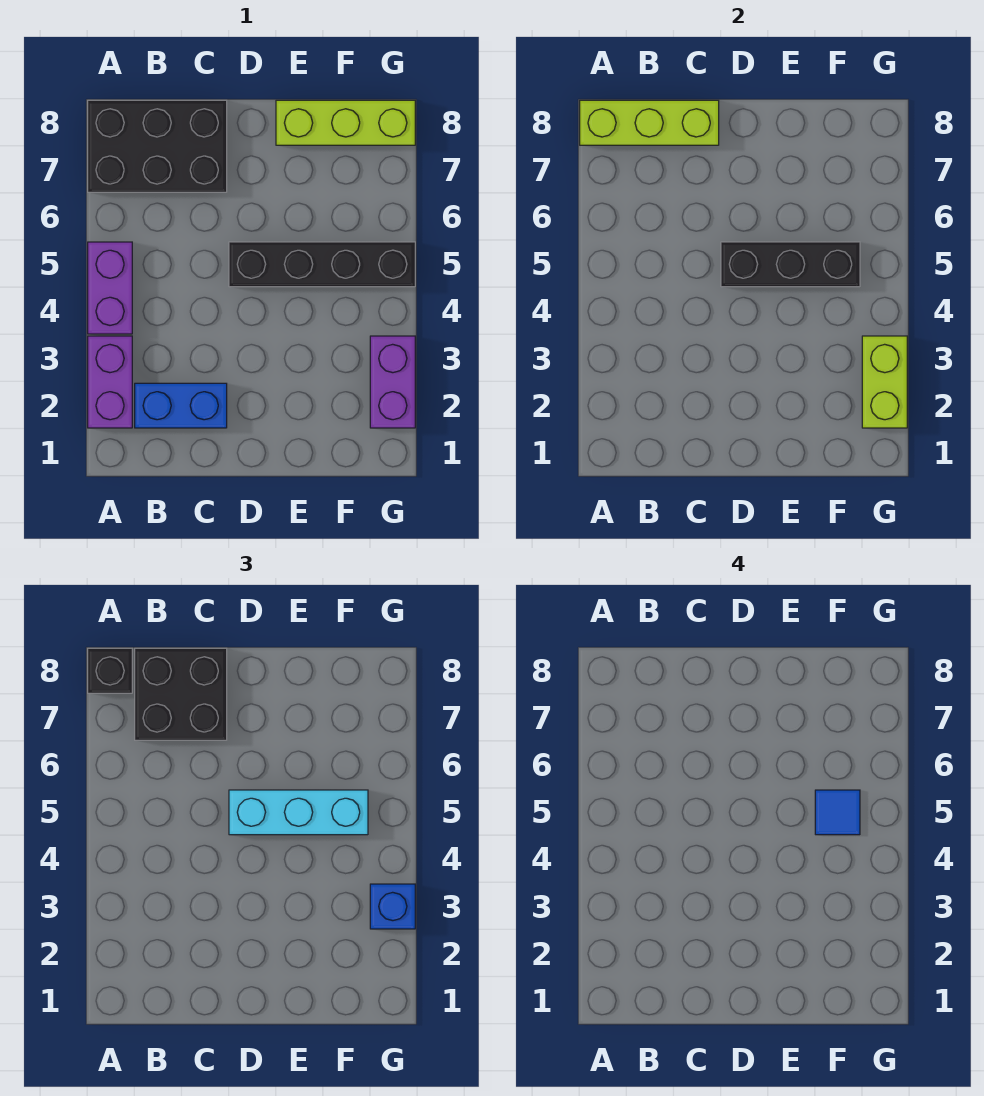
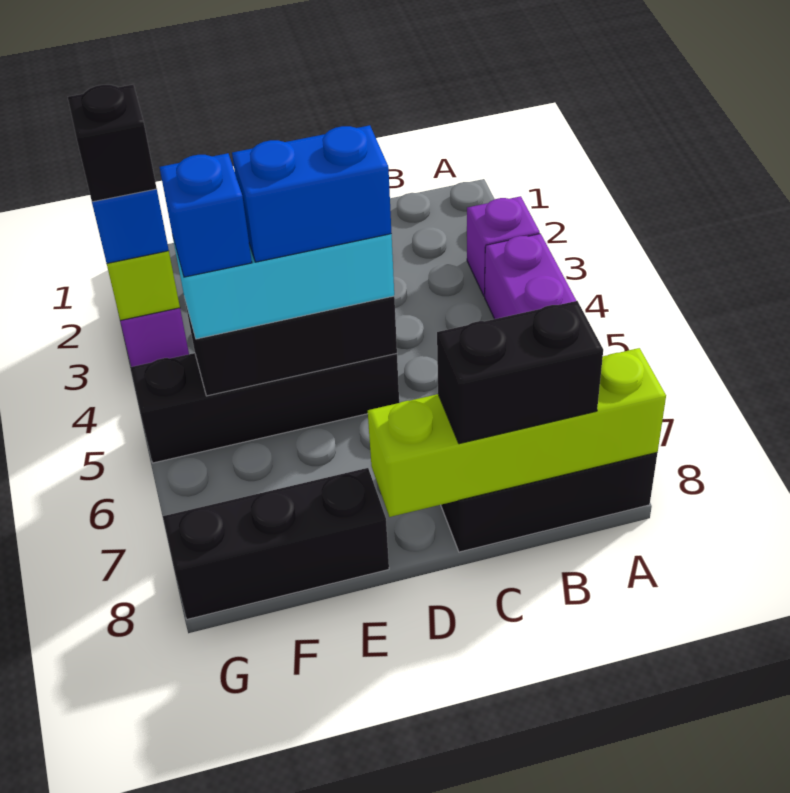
purple brick A2:A3 level 1 -> purple brick A3 level 1
lime brick A8:C8 level 2 -> lime brick A8:D8 level 2
black brick A8 level 3 -> black brick G3 level 4
blue brick B2:C2 level 1 -> blue brick D5:E5 level 4
black brick B7:C8 level 3 -> black brick B8:C8 level 3
lime brick E8:G8 level 1 -> black brick E8:G8 level 1
blue tile F5 level 4 -> blue brick F5 level 4

